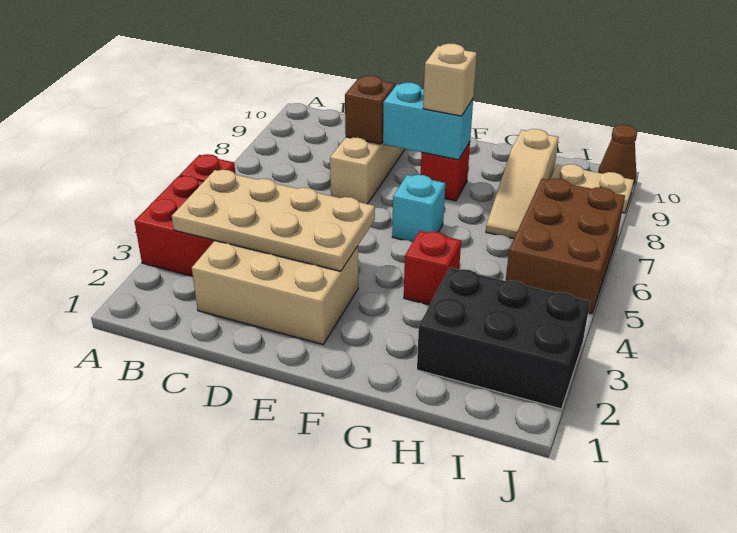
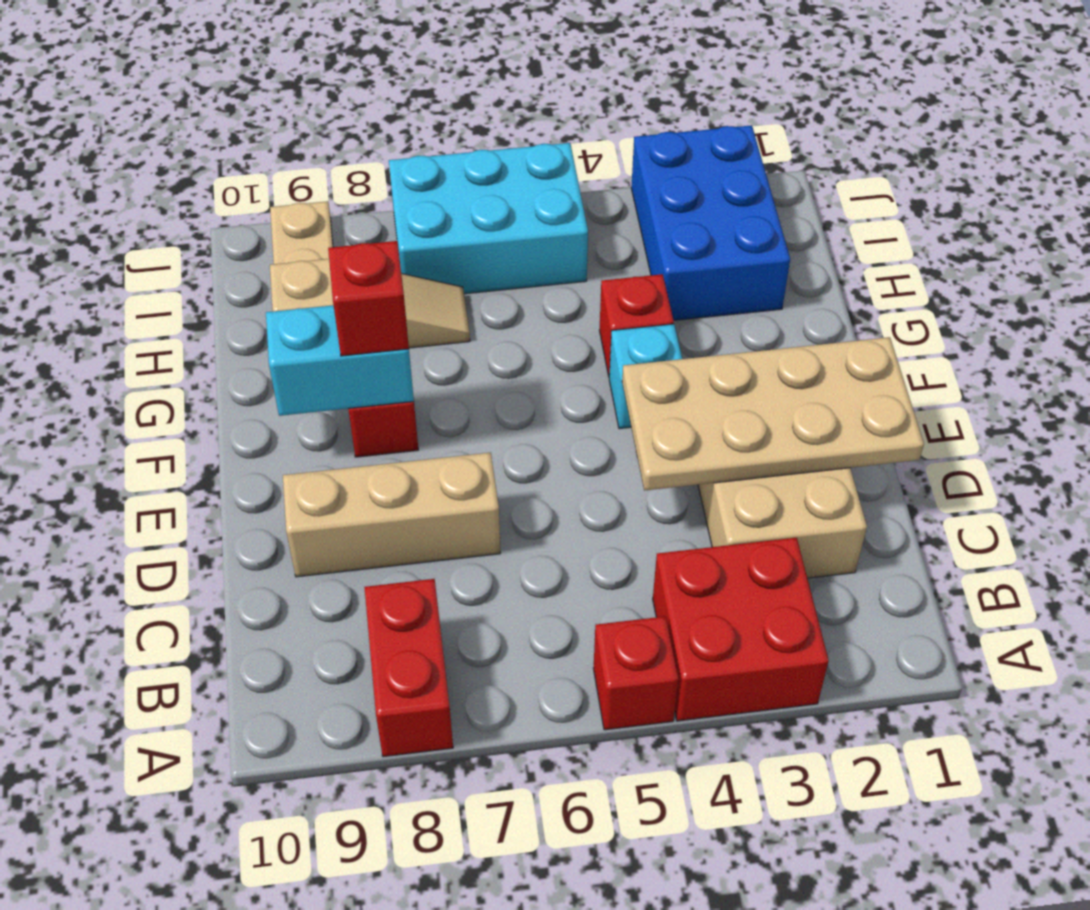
none -> red brick A8:B8 level 1
tan plate B3:E4 level 2 -> tan plate D1:E4 level 2
brown brick D8 level 2 -> none
cyan brick E8:F8 level 2 -> cyan brick F8:F9 level 2
cyan brick F6 level 1 -> cyan brick F4 level 1
tan brick F8 level 3 -> red brick F8 level 3
black brick H2:J3 level 1 -> blue brick H2:J3 level 1
brown brick I5:J7 level 1 -> cyan brick I5:J7 level 1
brown cone J10 level 1 -> none

